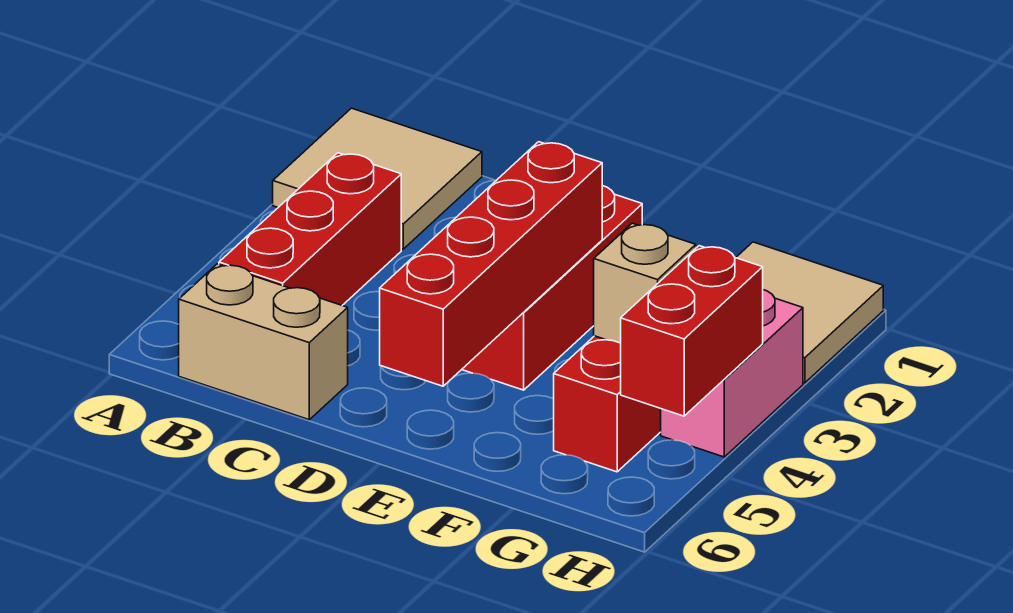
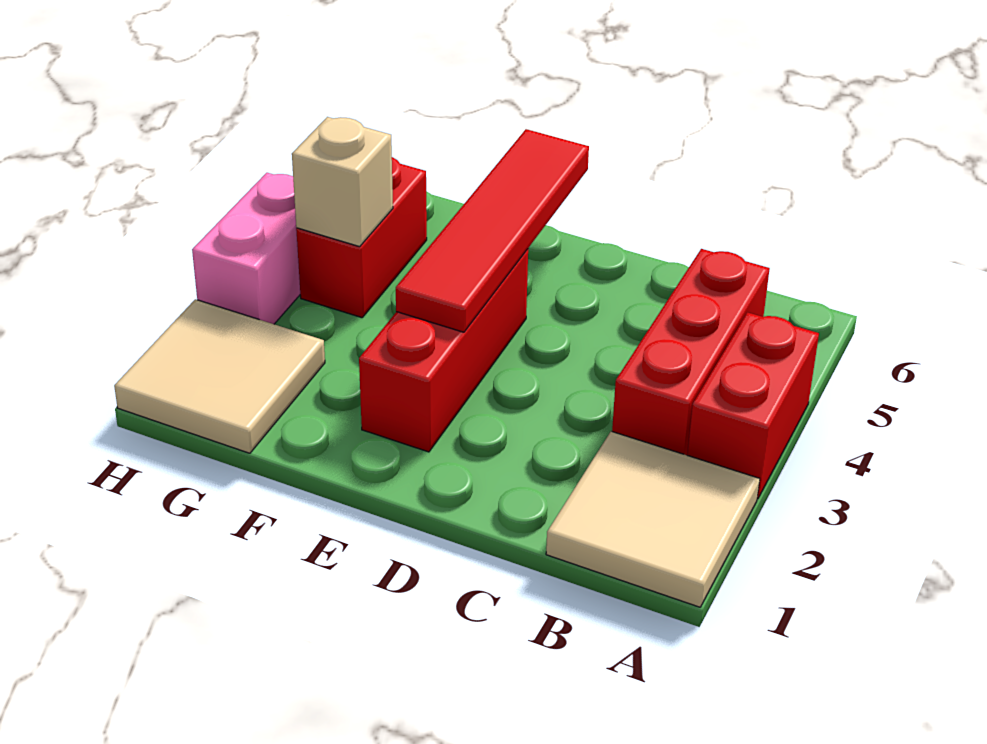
tan brick B6:C6 level 1 -> none
red brick E3:E6 level 2 -> red tile E3:E6 level 2
red brick H4:H5 level 2 -> red brick A3:A4 level 1

